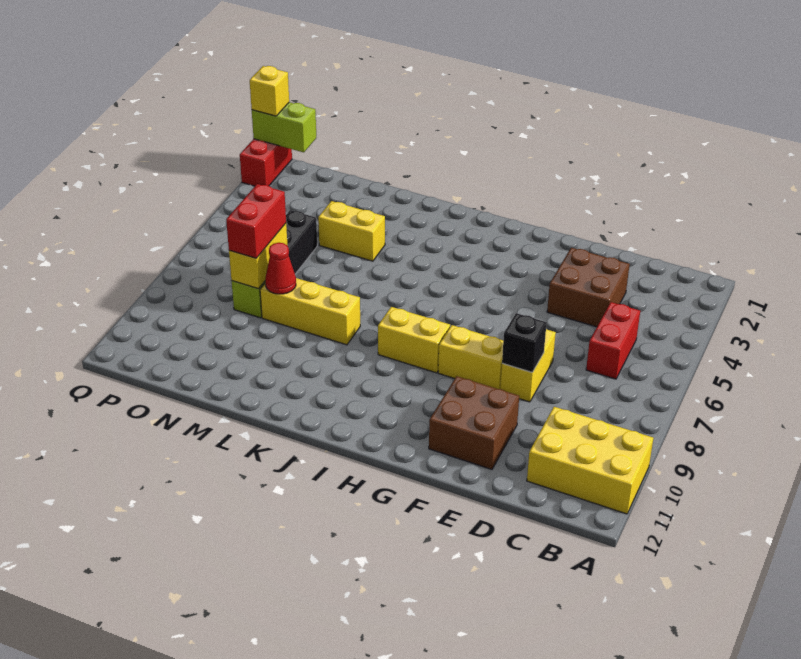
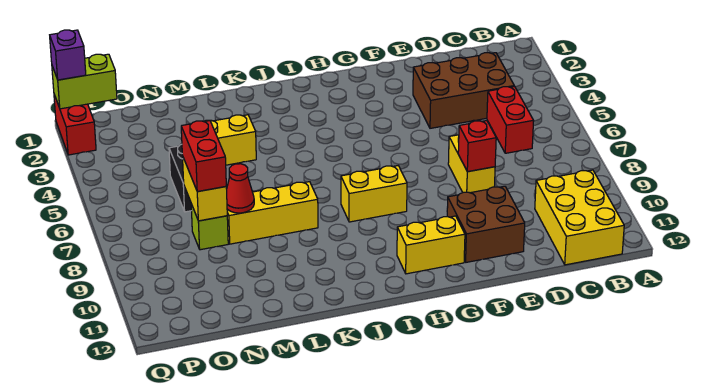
yellow brick A10:C11 level 1 -> yellow brick B10:C12 level 1
brown brick D3:E4 level 1 -> brown brick C3:E4 level 1
black brick E8 level 2 -> red brick E8 level 2
yellow brick F8:G8 level 1 -> yellow brick G11:H11 level 1
yellow brick Q1 level 3 -> purple brick Q1 level 3

